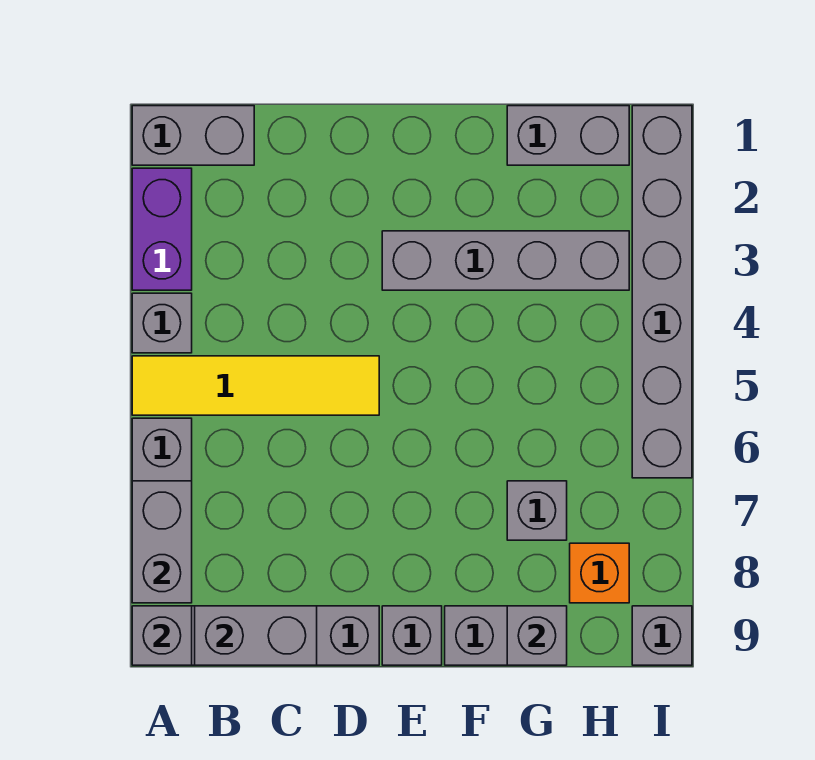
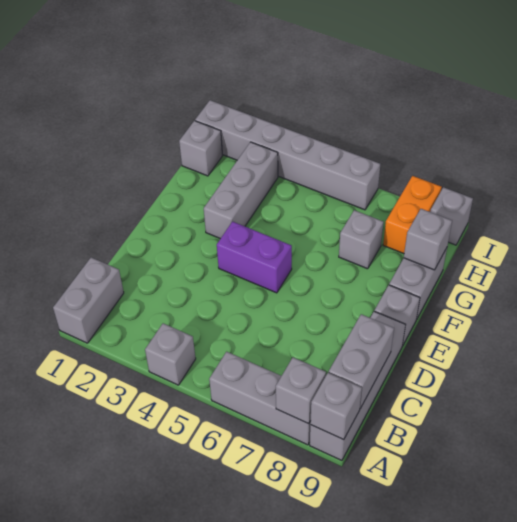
purple brick A2:A3 level 1 -> purple brick E4:E5 level 1
yellow tile A5:D5 level 1 -> none
grey brick A7:A8 level 2 -> grey brick A8 level 2
grey brick E3:H3 level 1 -> grey brick F3:H3 level 1
grey brick G1:H1 level 1 -> grey brick H1 level 1
orange brick H8 level 1 -> orange brick H8:I8 level 1

